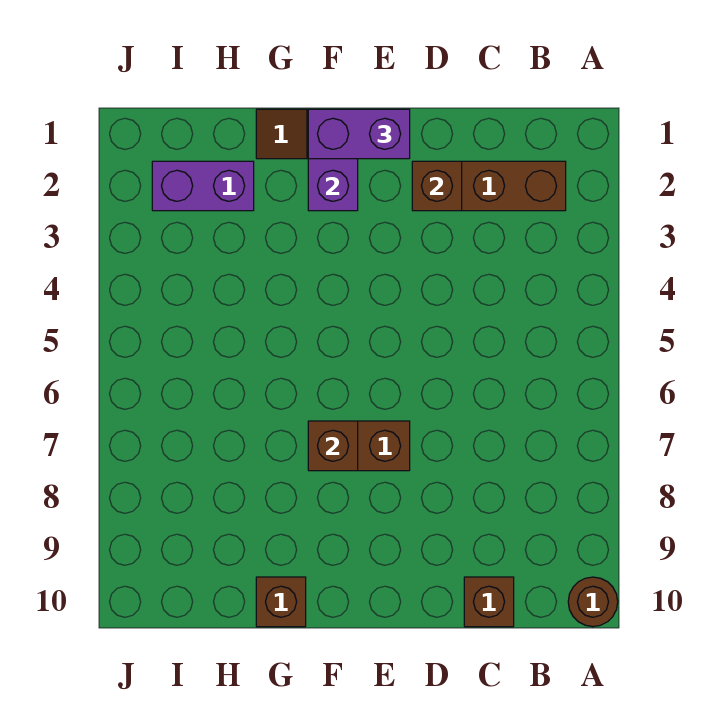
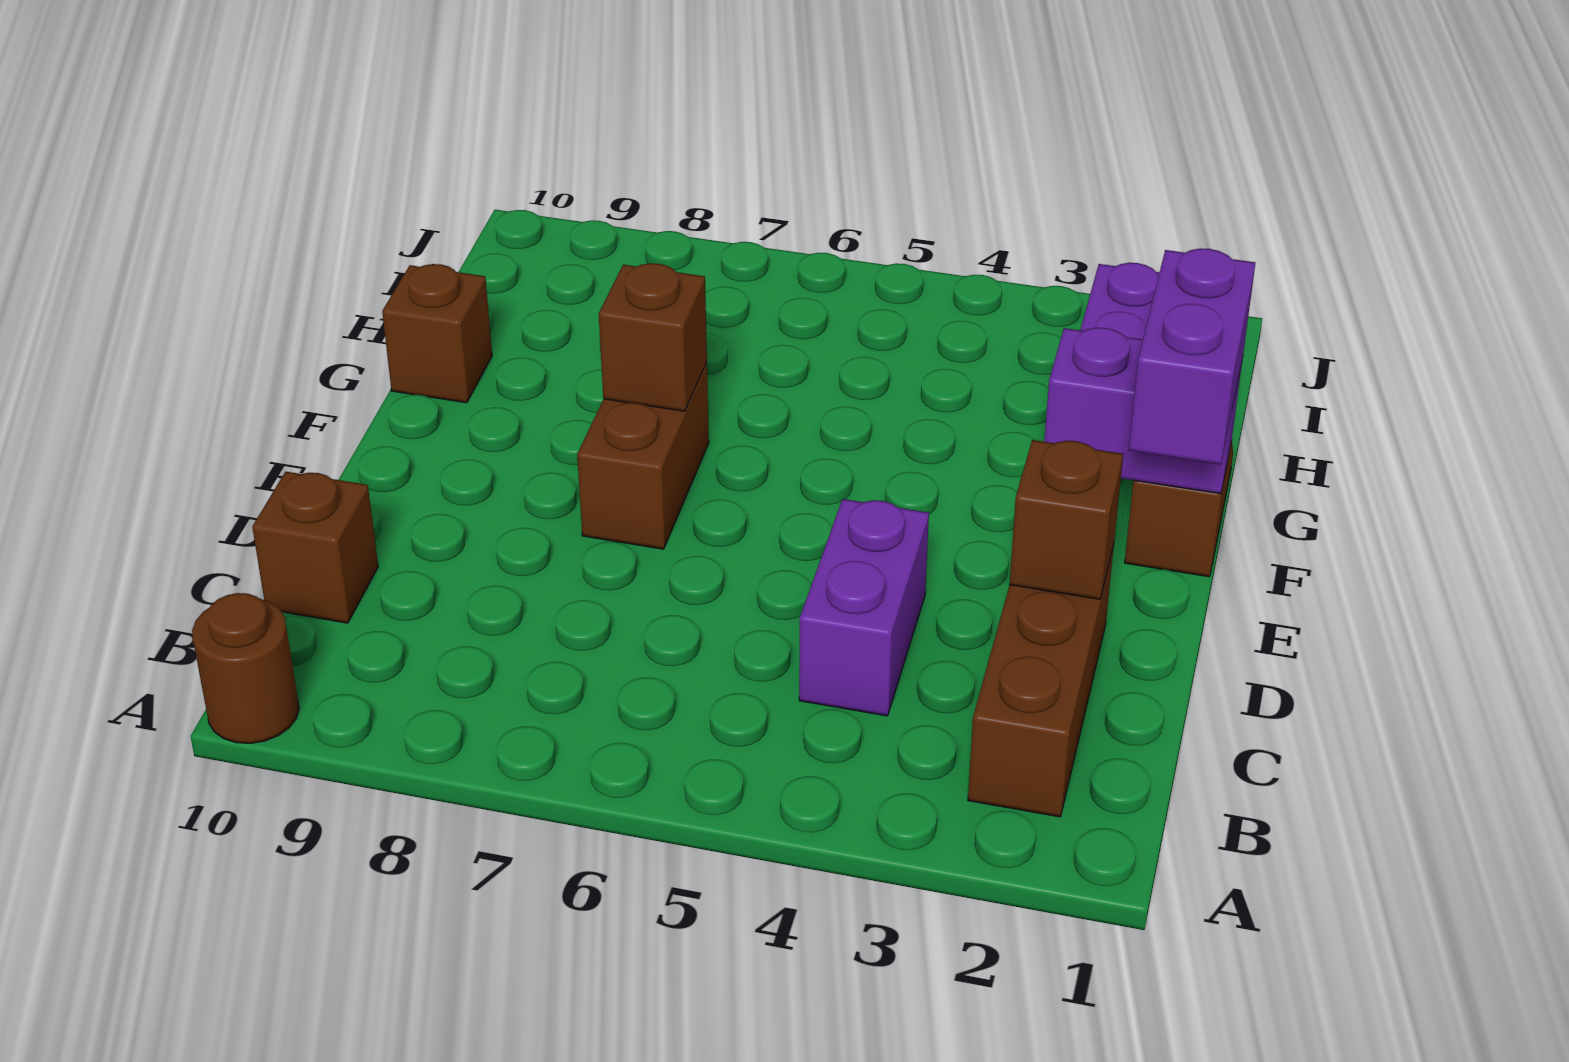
none -> purple brick C4:D4 level 1

